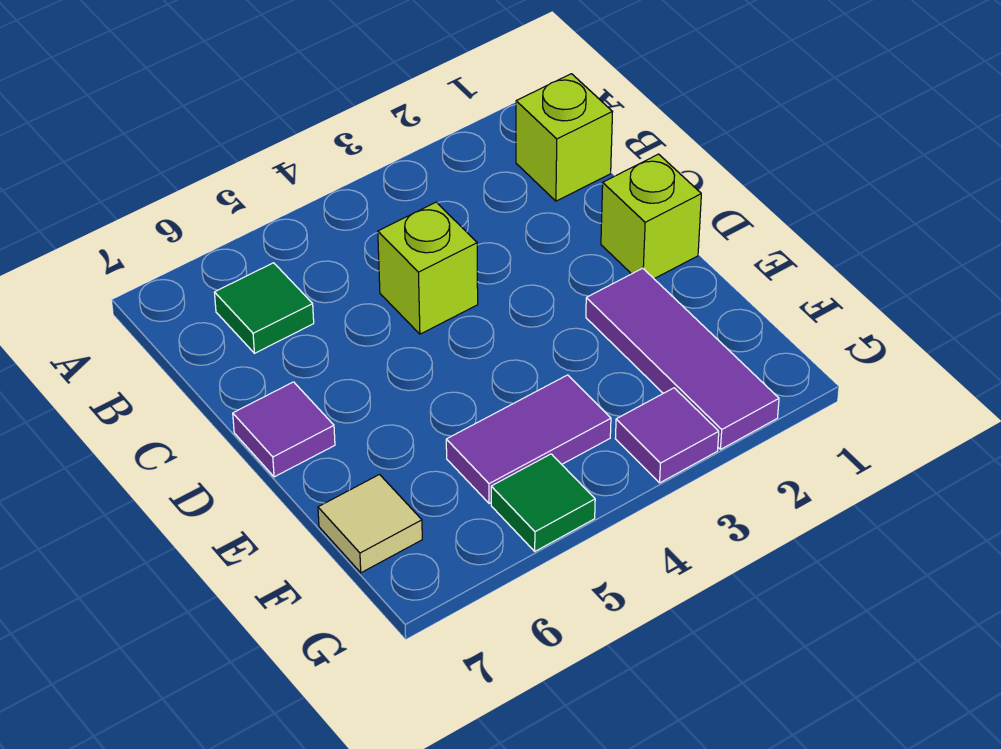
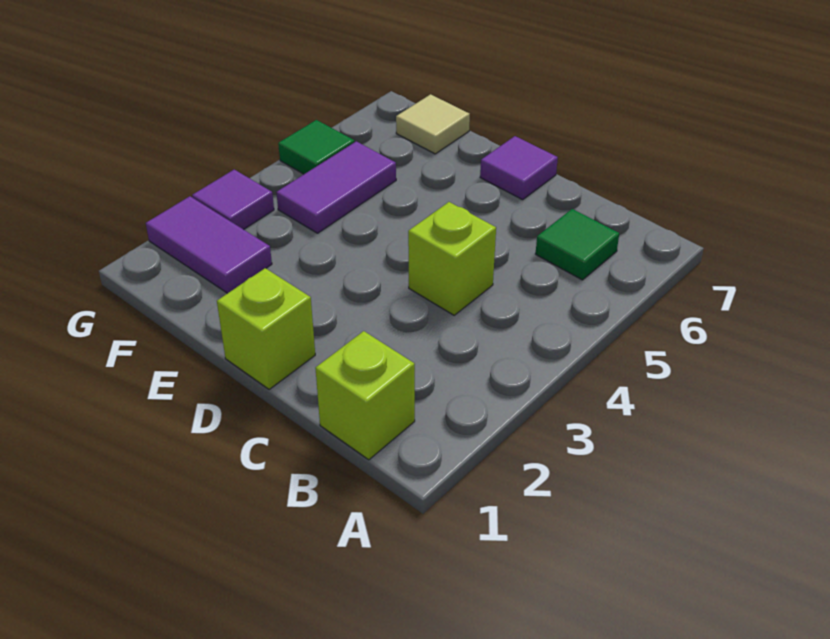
purple tile E2:G2 level 1 -> purple tile F2:G2 level 1

